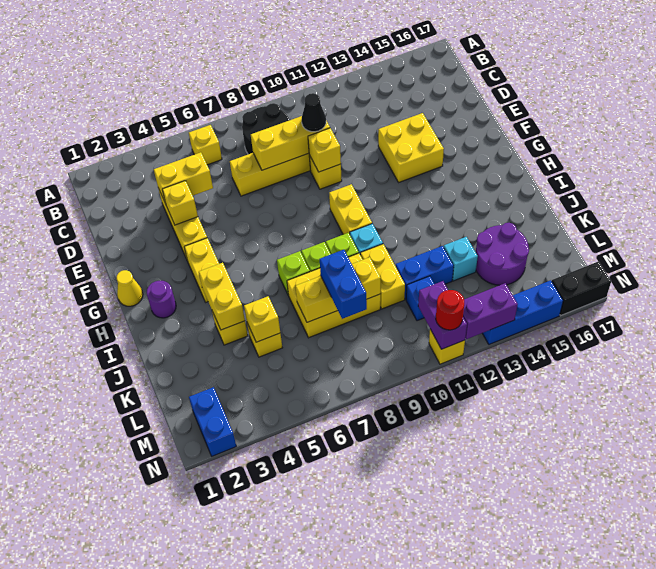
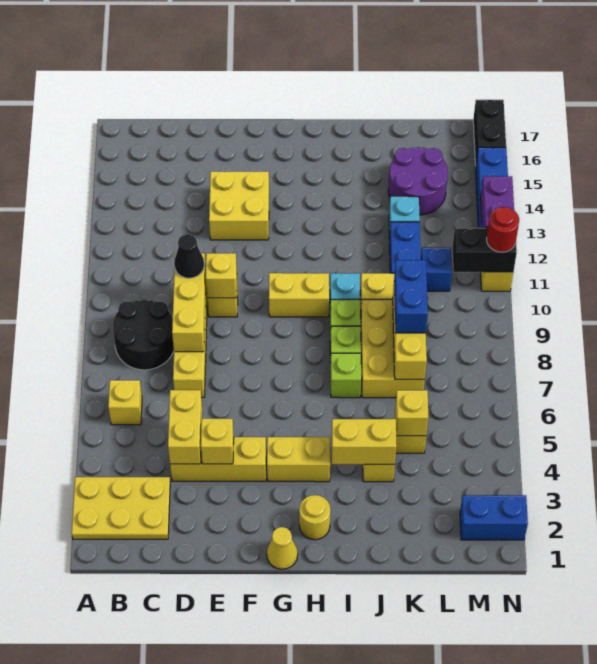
none -> yellow plate A2:C3 level 1
purple round brick H2 level 1 -> yellow round brick H2 level 1
blue brick K8:L8 level 3 -> blue brick K8:K9 level 3
purple brick M11:N11 level 2 -> black brick M11:N11 level 2

